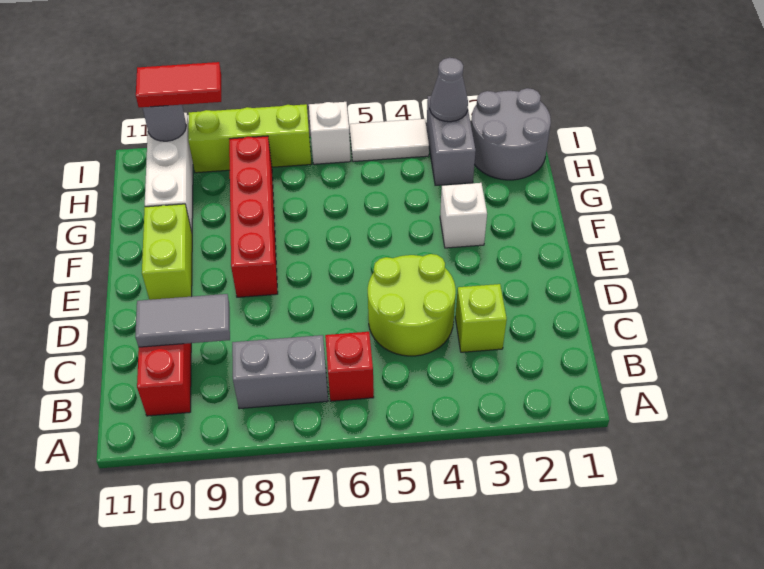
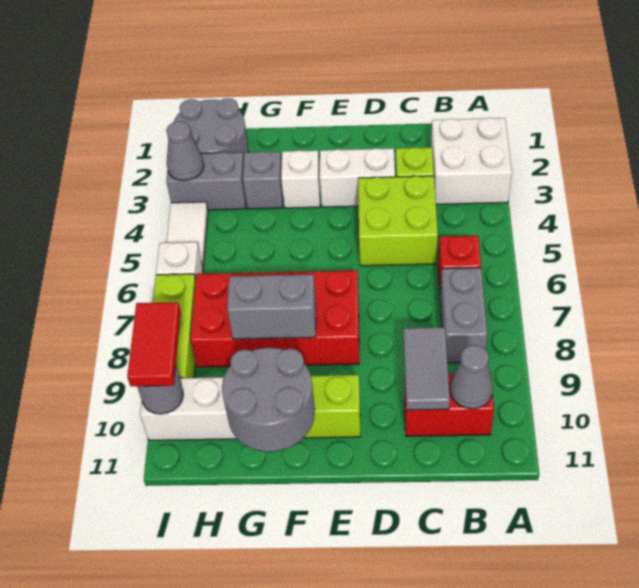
none -> white brick A2:B3 level 1
none -> grey cone B10 level 2
lime round brick C4:D5 level 1 -> lime brick C4:D5 level 1
none -> white brick D3:E3 level 1
red brick E8:H8 level 1 -> red brick E7:H8 level 1
none -> grey brick F8:G8 level 2
none -> grey round brick F10:G11 level 2
none -> grey brick G3 level 1

